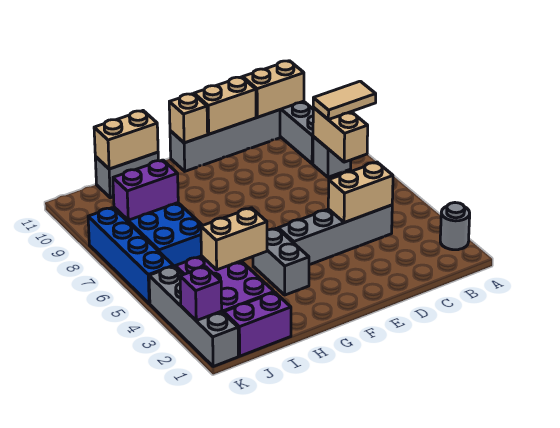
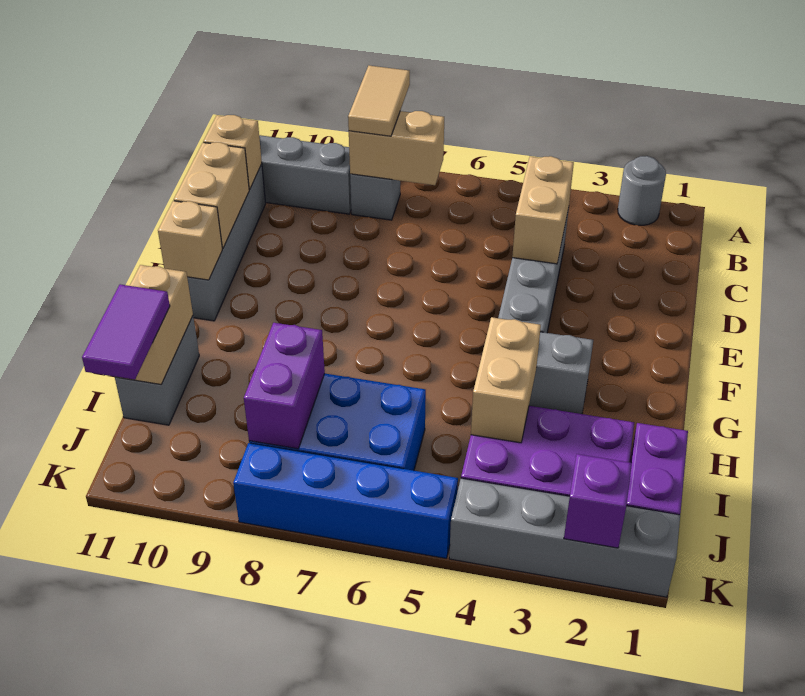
tan brick B11:C11 level 2 -> tan brick C11 level 2
none -> purple tile I11:J11 level 3

